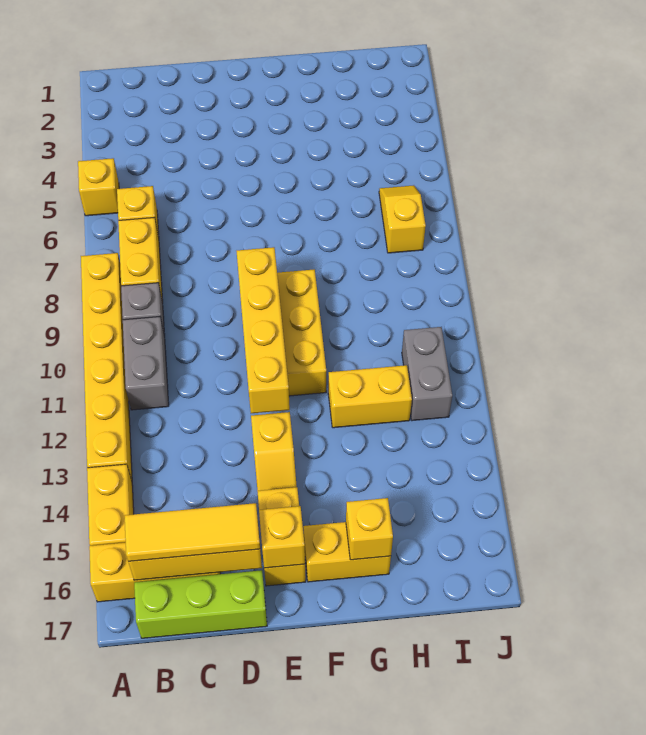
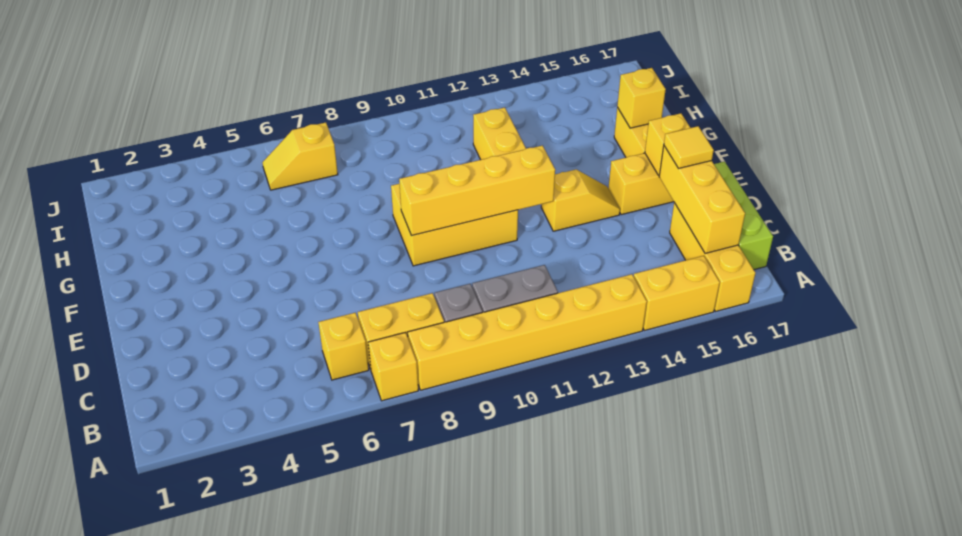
yellow brick A5 level 1 -> yellow brick A7 level 1
yellow tile B16:D16 level 3 -> yellow tile D16 level 3
grey brick I11:I12 level 1 -> none

